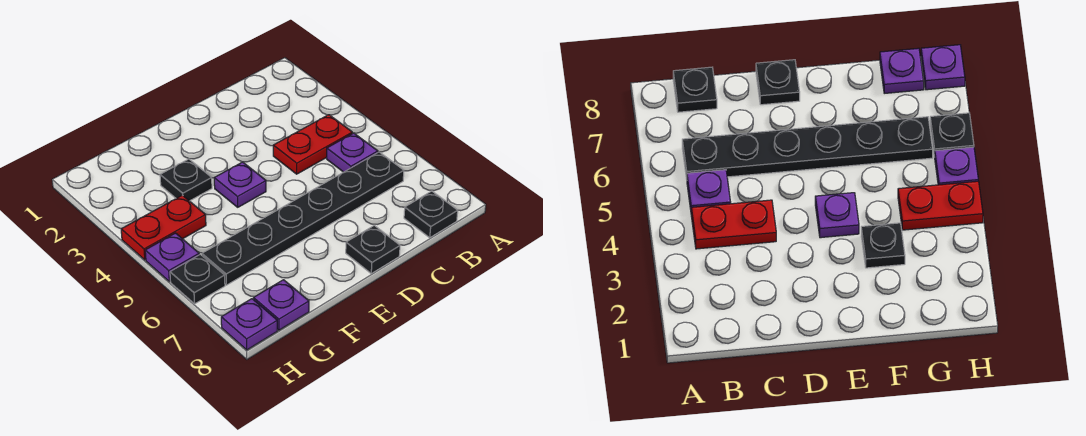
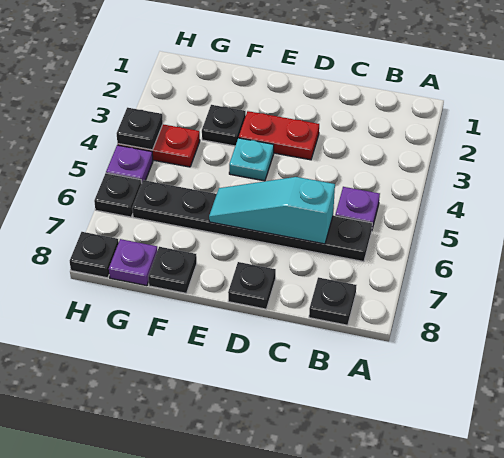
red plate B4:C4 level 1 -> red plate D3:E3 level 1
none -> cyan slope C6:E6 level 2 top C
purple plate E4 level 1 -> cyan plate E4 level 1
none -> black plate F8 level 1
none -> black plate H4 level 2
purple plate H8 level 1 -> black plate H8 level 1

